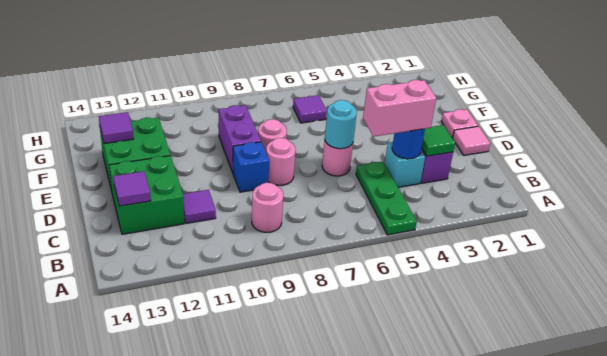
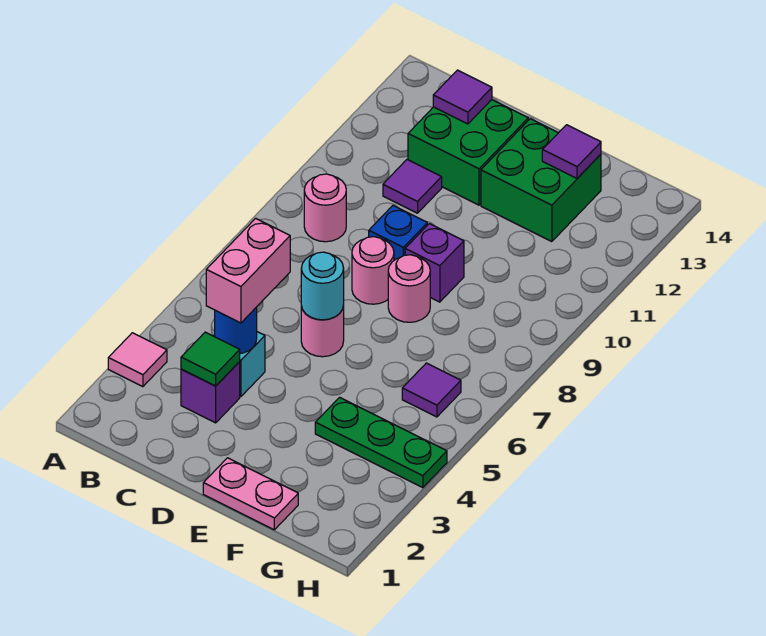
green plate A5:C5 level 1 -> green plate F4:H4 level 1
pink tile D1 level 1 -> pink tile A3 level 1
pink plate E1 level 1 -> pink plate E1:F1 level 1
purple brick E9:F9 level 1 -> purple brick E9 level 1

